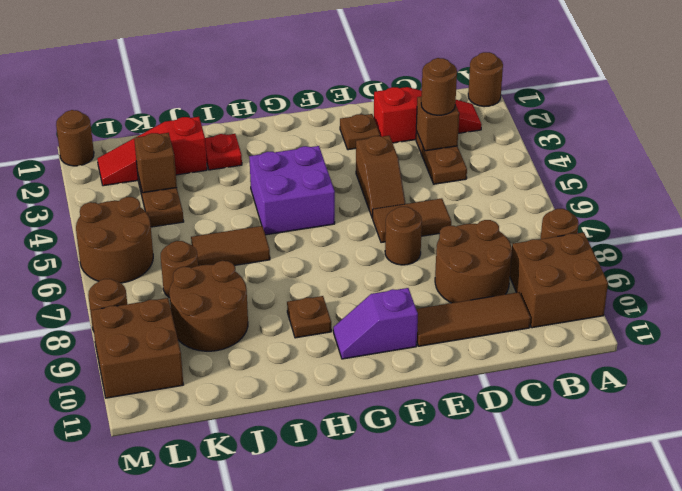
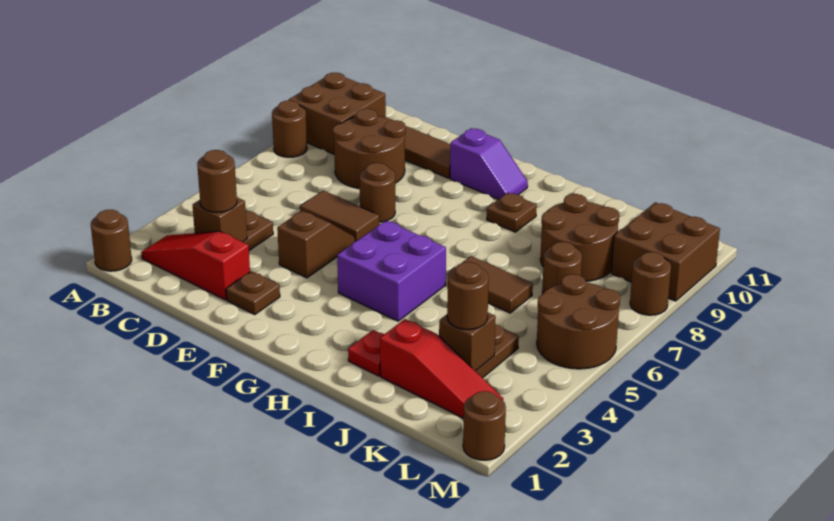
none -> brown round brick K3 level 3

